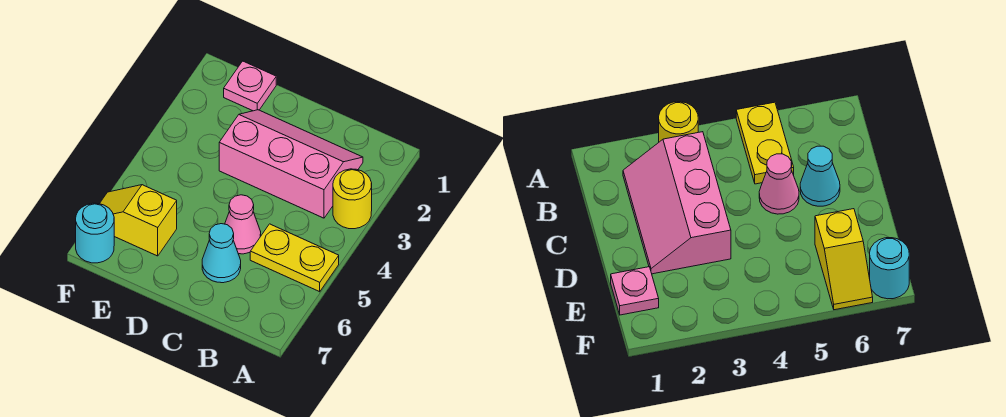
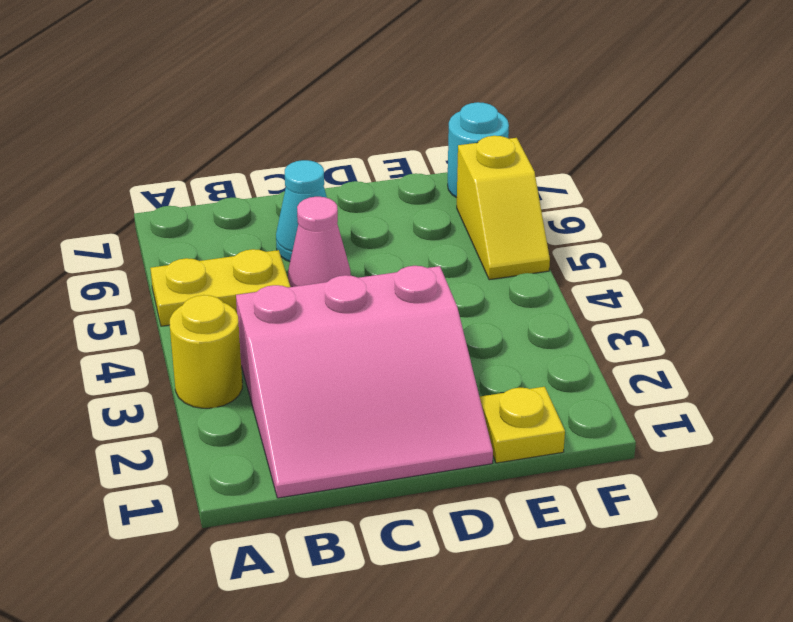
pink slope B2:D3 level 1 top 3 -> pink slope B1:D3 level 1 top 3
pink plate E1 level 1 -> yellow plate E1 level 1
yellow slope E6:F6 level 1 top E -> yellow slope F5:F6 level 1 top 6

